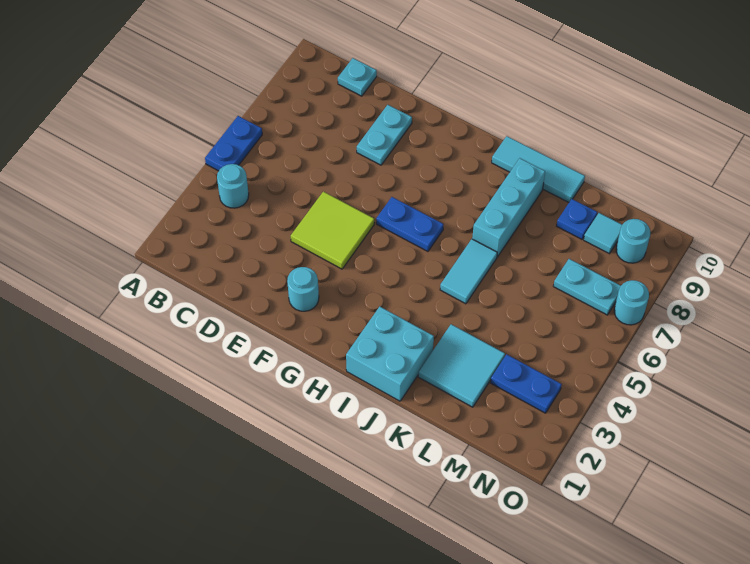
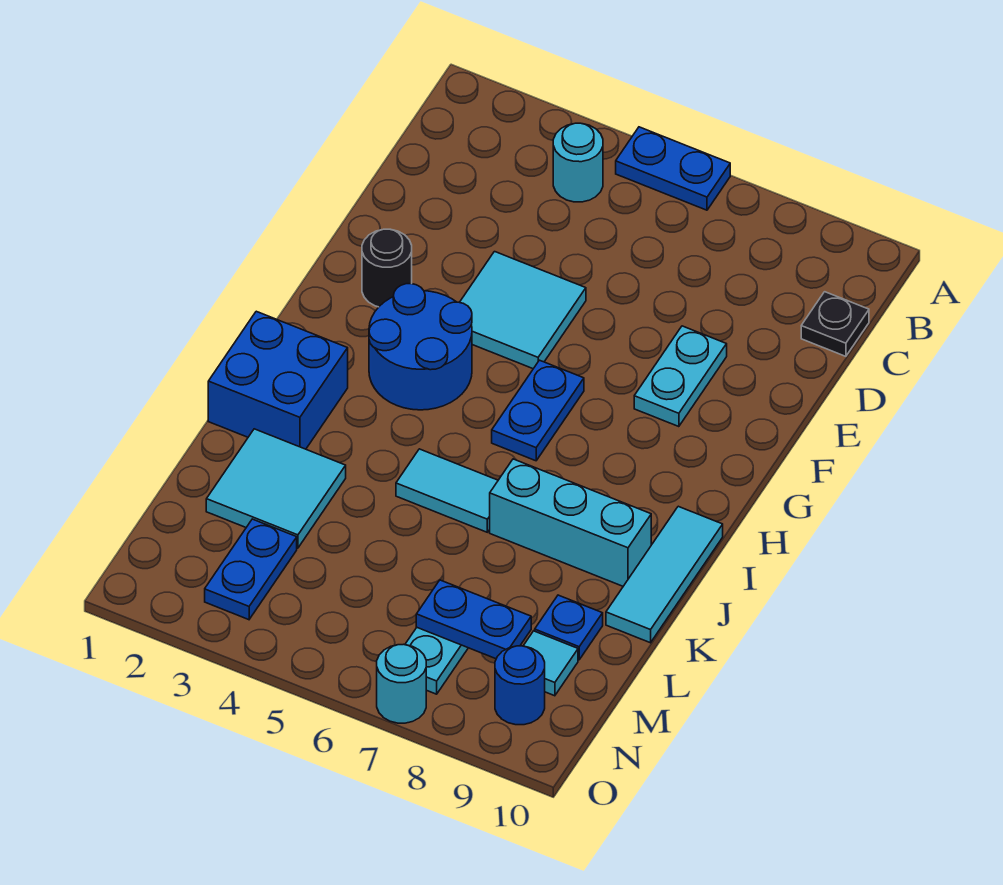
cyan plate C10 level 1 -> black plate C10 level 1
lime tile E4:F5 level 1 -> cyan tile E4:F5 level 1
cyan plate E8:E9 level 1 -> cyan plate E8:F8 level 1
cyan round brick F2 level 1 -> black round brick F2 level 1
none -> blue round brick G3:H4 level 1
cyan brick I1:J2 level 1 -> blue brick I1:J2 level 1
none -> blue plate M7:M8 level 2
cyan round brick N9 level 1 -> blue round brick N9 level 1

